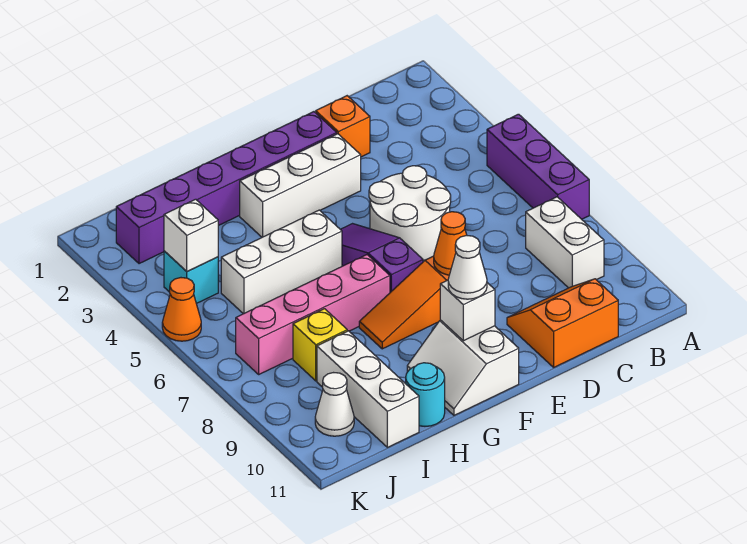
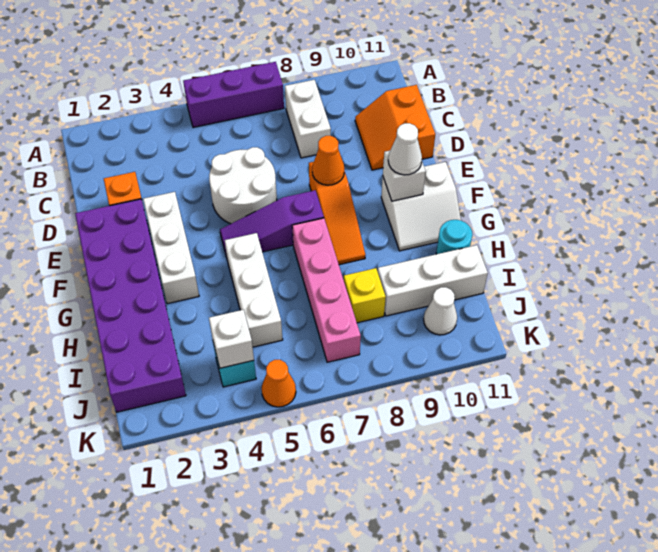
white brick B8:B9 level 1 -> white brick B8:C8 level 1
purple brick E2:J2 level 1 -> purple brick E1:J2 level 1

